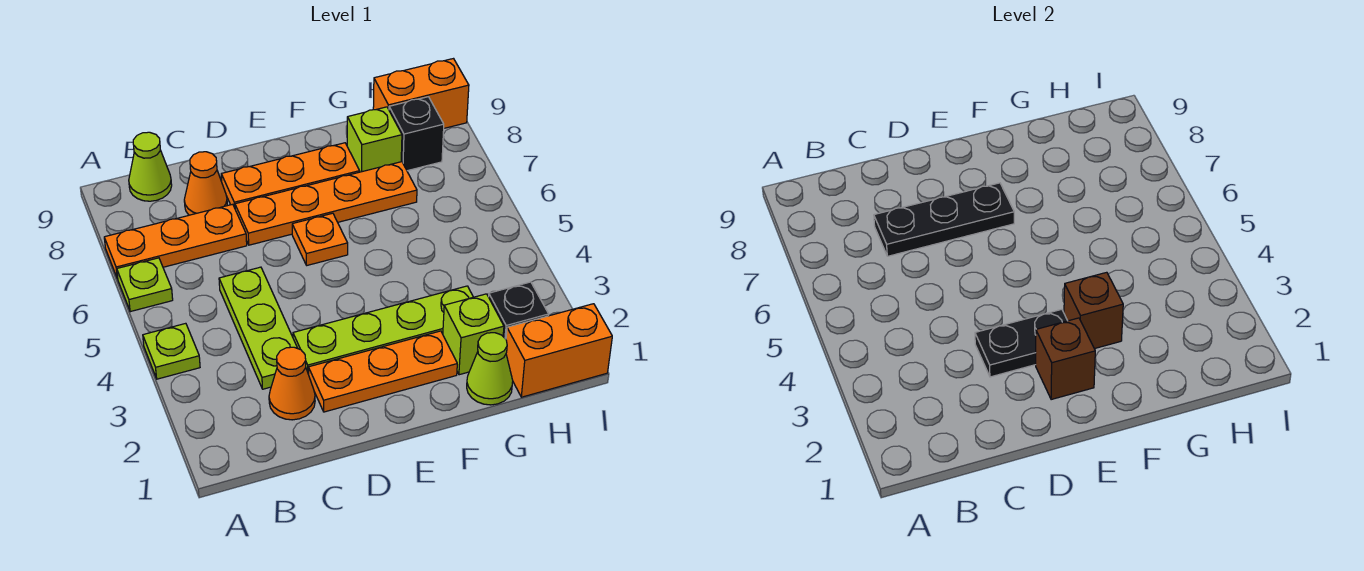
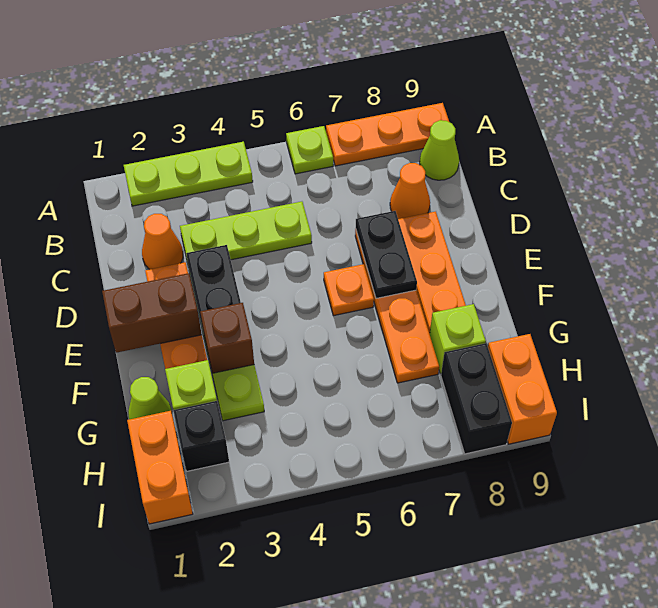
lime plate A4 level 1 -> lime plate A2:A4 level 1
orange plate A7:C7 level 1 -> orange plate A7:A9 level 1
black plate C7:E7 level 2 -> black plate D7:E7 level 2
brown brick E2 level 2 -> brown brick E1:E2 level 2
black brick H8 level 1 -> black brick H8:I8 level 1

